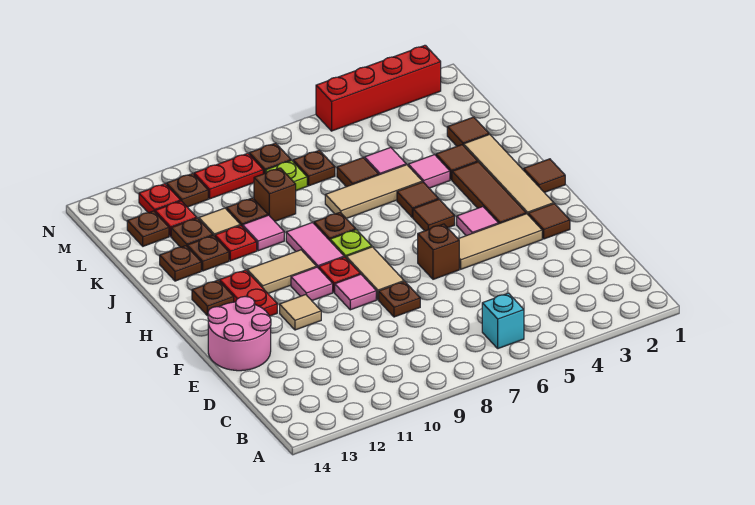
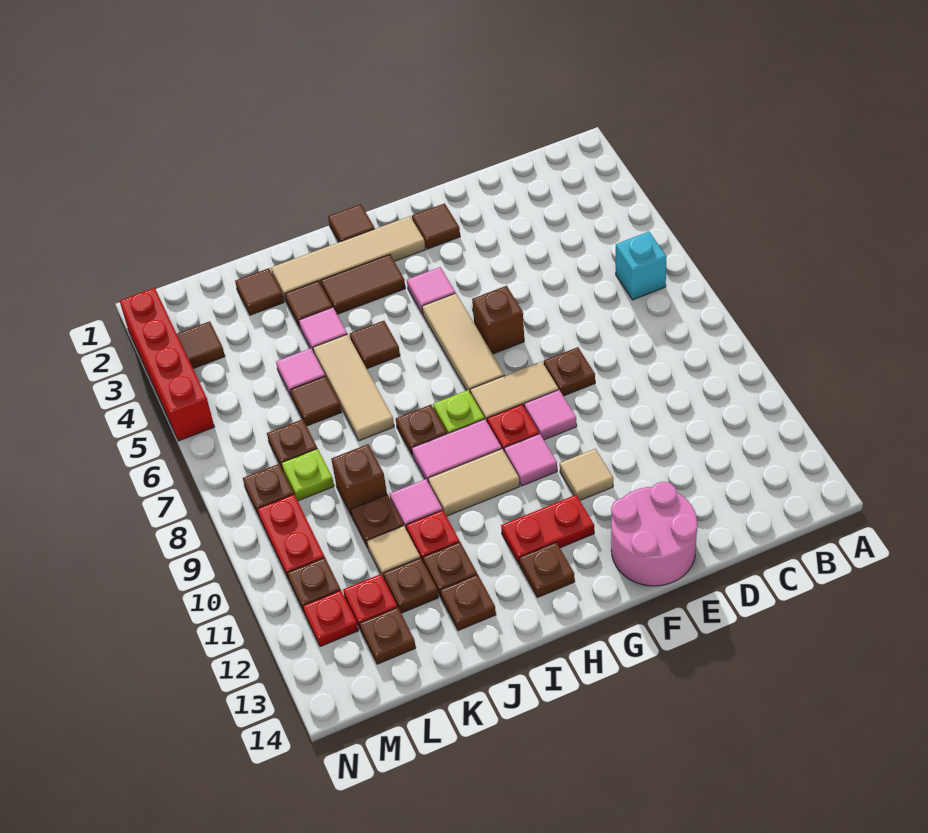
tan tile F3:F5 level 1 -> tan tile G5:G7 level 1
brown tile G3:I3 level 1 -> brown tile H3:I3 level 1
brown tile H5 level 1 -> brown tile M3 level 1
tan tile H10:H11 level 1 -> tan tile H10:I10 level 1

